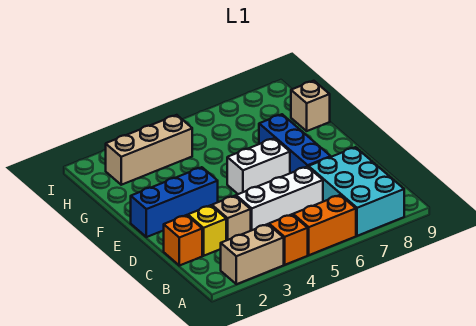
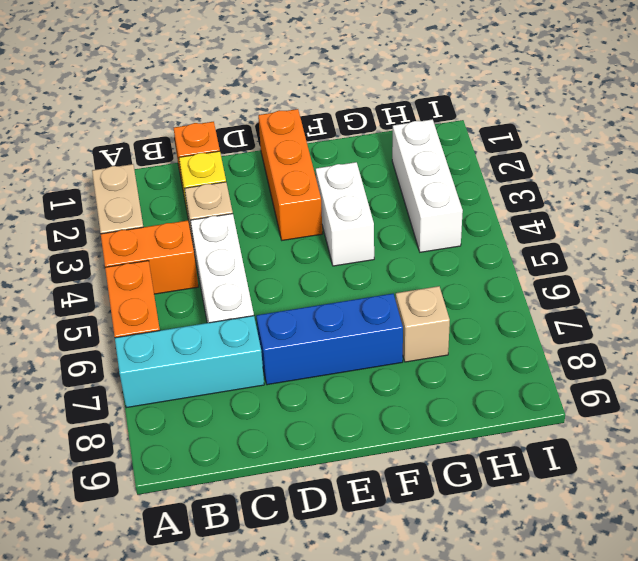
orange brick A4 level 1 -> orange brick A4:B4 level 1
cyan brick A7:C8 level 1 -> cyan brick A7:C7 level 1
blue brick E1:E3 level 1 -> orange brick E1:E3 level 1
white brick E5:E6 level 1 -> white brick F3:F4 level 1
tan brick G9 level 1 -> tan brick G7 level 1
tan brick H2:H4 level 1 -> white brick H2:H4 level 1

